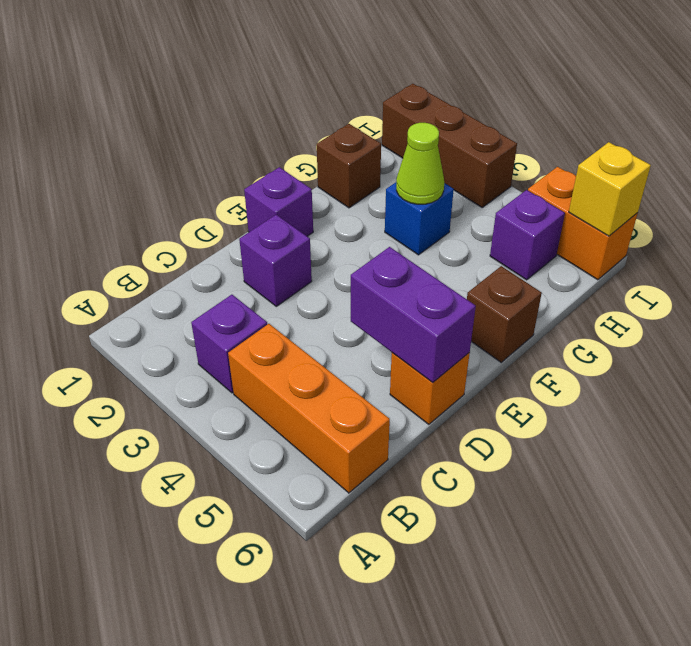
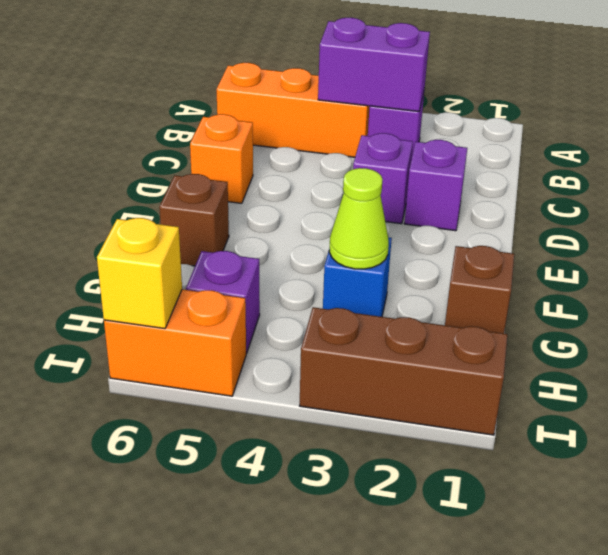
purple brick D5:D6 level 2 -> purple brick B3:B4 level 2
purple brick E1 level 1 -> purple brick D3 level 1

